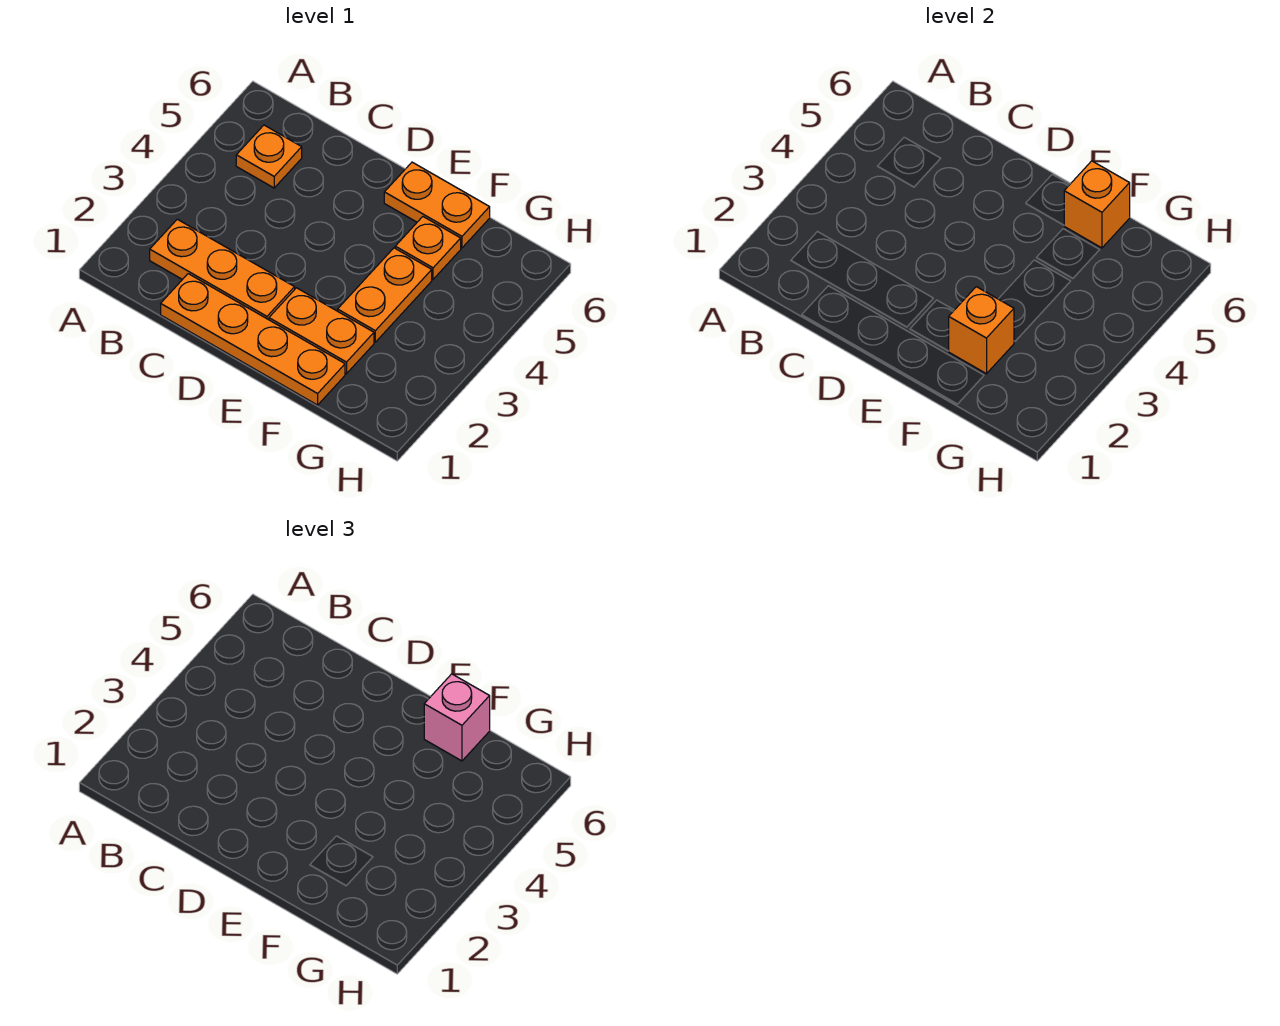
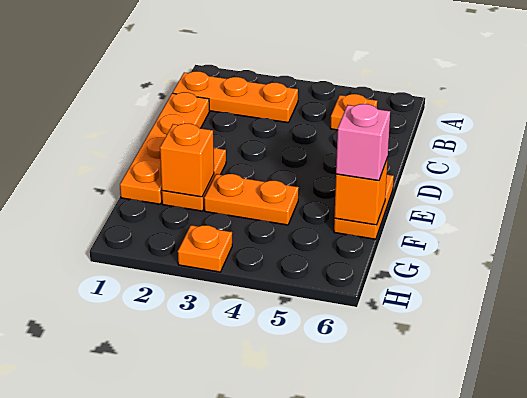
orange plate B2:D2 level 1 -> orange plate B1:B3 level 1
orange plate F5 level 1 -> orange plate H3 level 1

